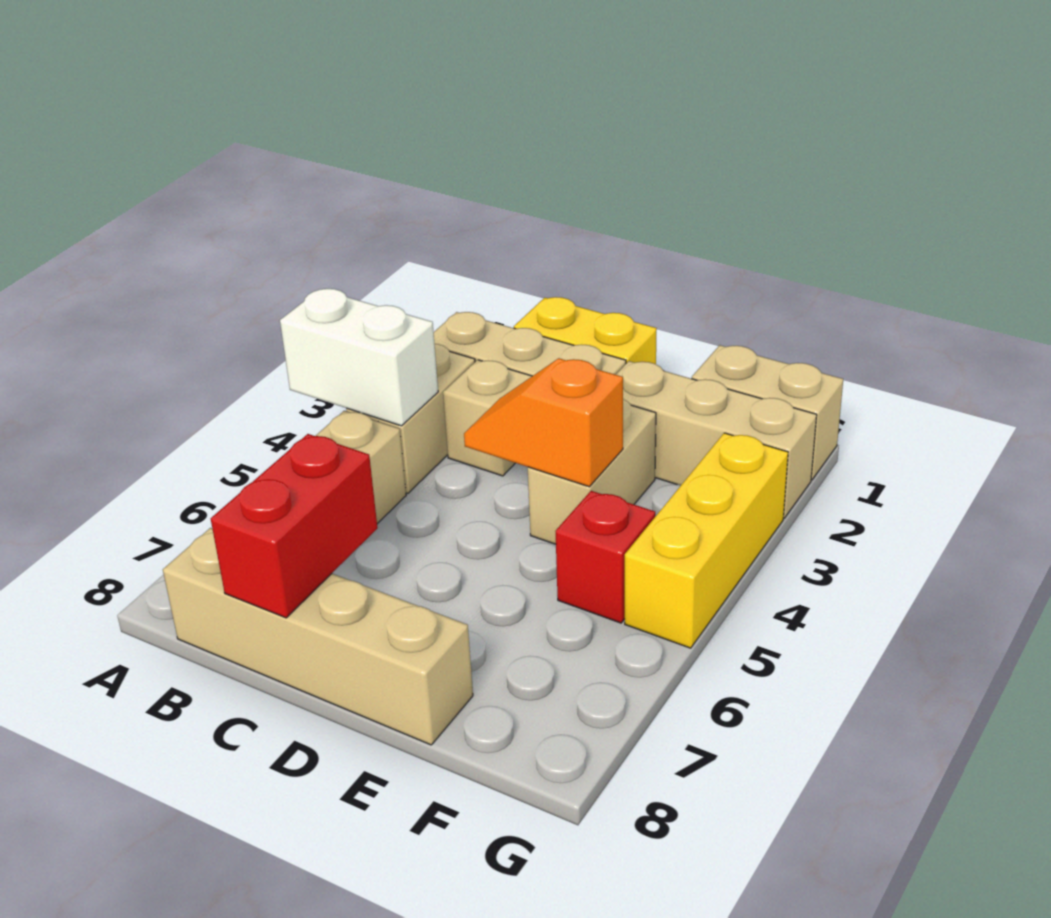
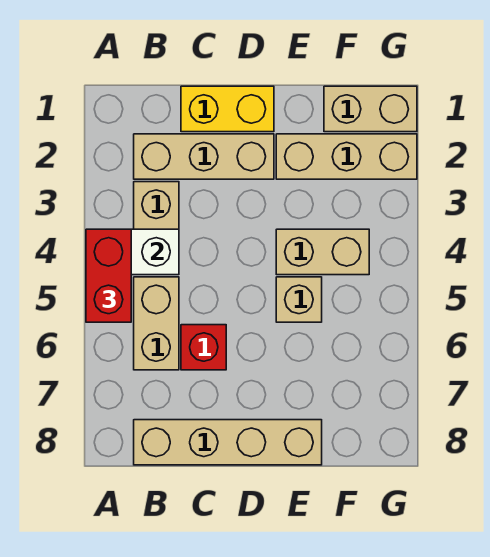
tan brick C3 level 1 -> tan brick E5 level 1
red brick C7:C8 level 2 -> red brick A4:A5 level 3
orange slope D4:E4 level 2 top E -> none
tan brick E3:E4 level 1 -> tan brick E4:F4 level 1
red brick F5 level 1 -> red brick C6 level 1
yellow brick G3:G5 level 1 -> none

